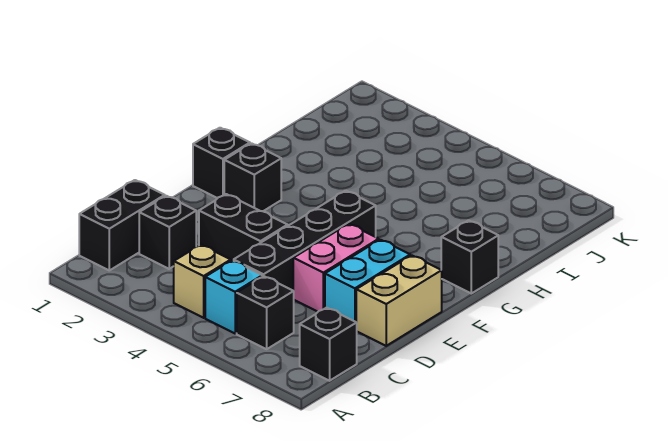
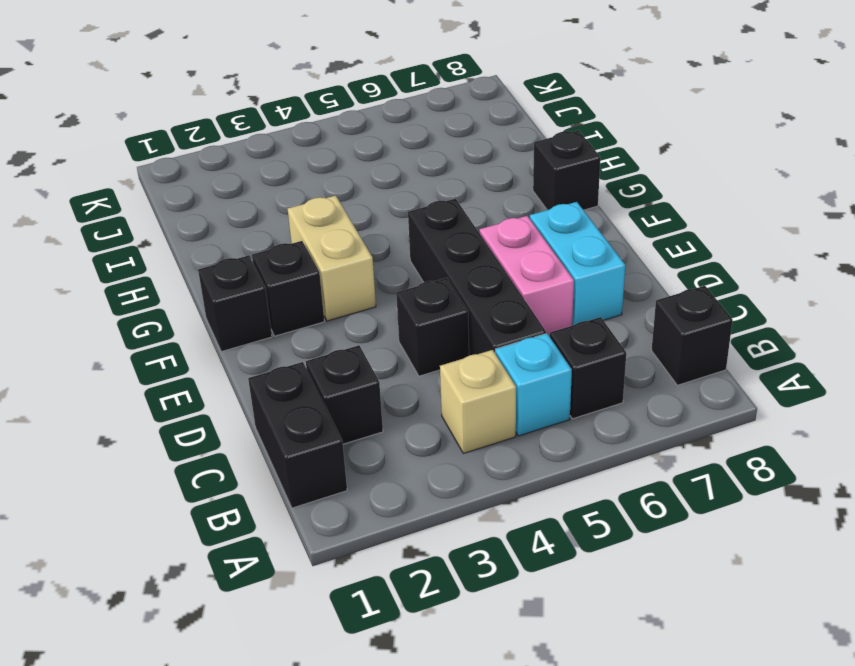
black brick D3:D4 level 1 -> black brick D4 level 1
tan brick D8:E8 level 1 -> tan brick F3:G3 level 1

